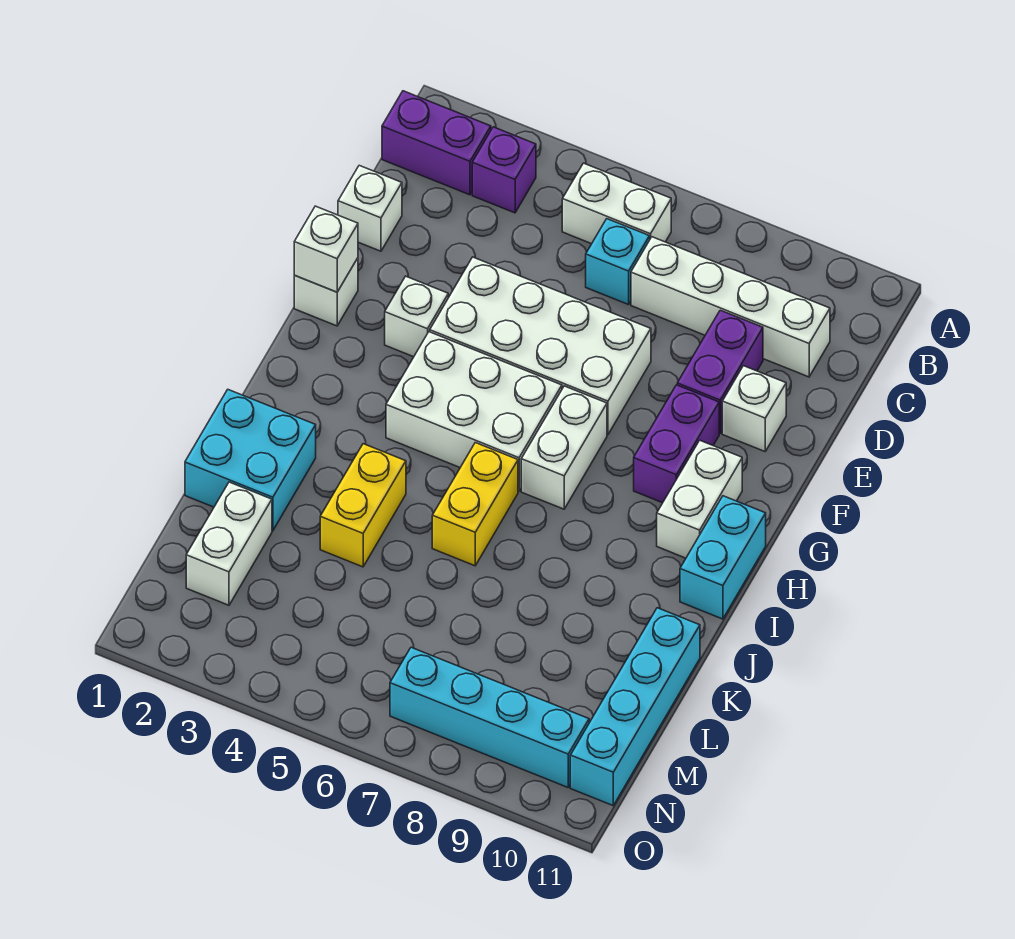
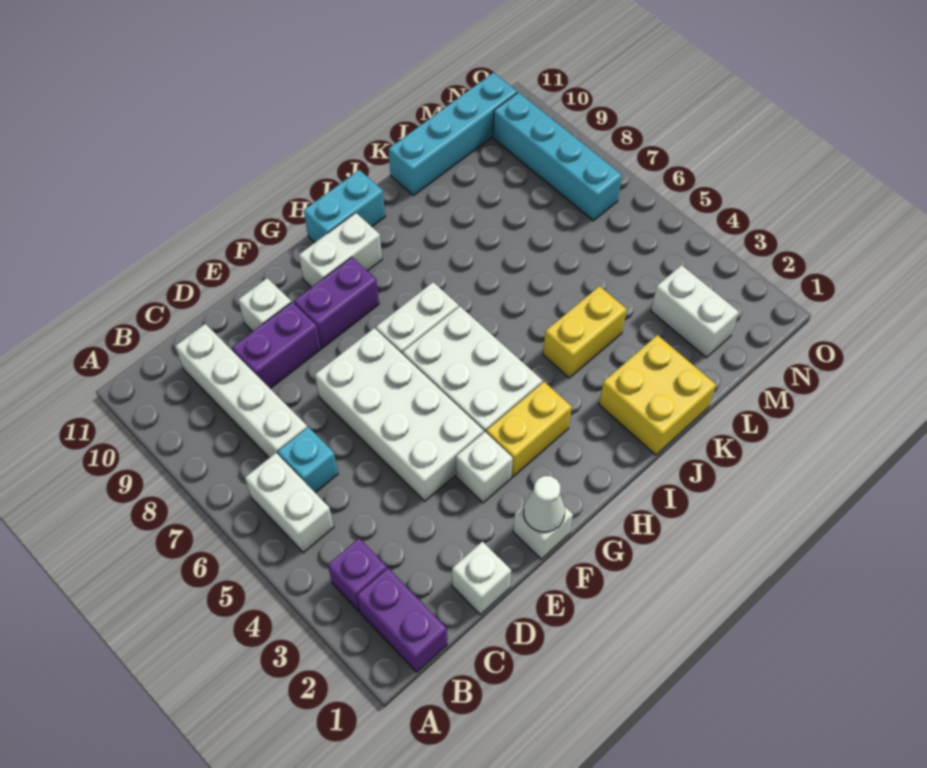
white brick F1 level 2 -> white cone F1 level 2
yellow brick I6:J6 level 1 -> yellow brick G3:H3 level 1
cyan brick J1:K2 level 1 -> yellow brick J1:K2 level 1
white brick L2:M2 level 1 -> white brick M2:M3 level 1

